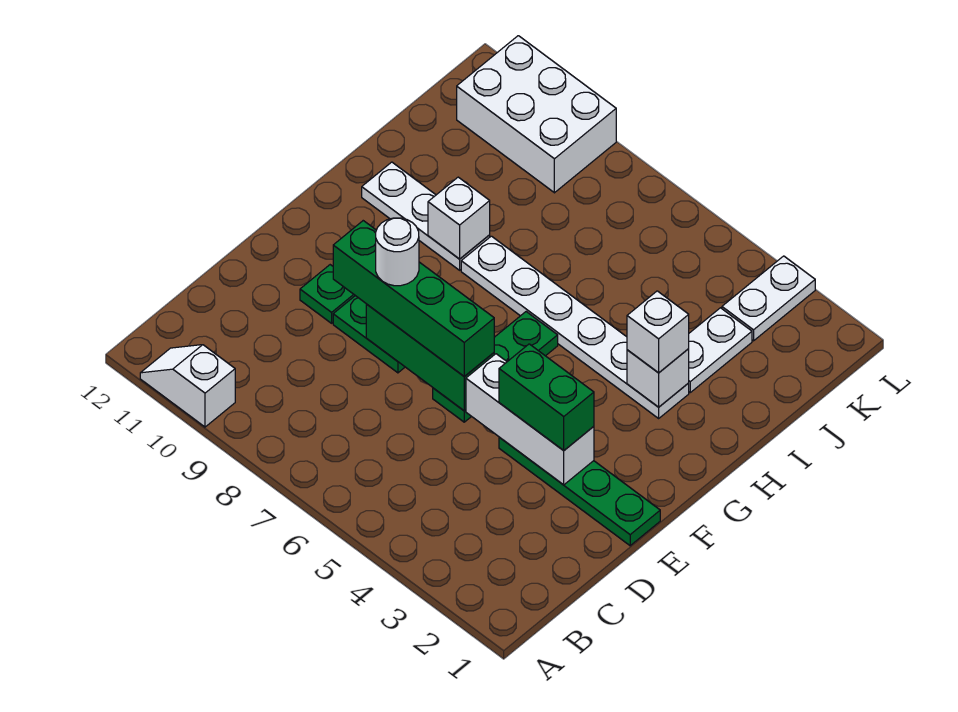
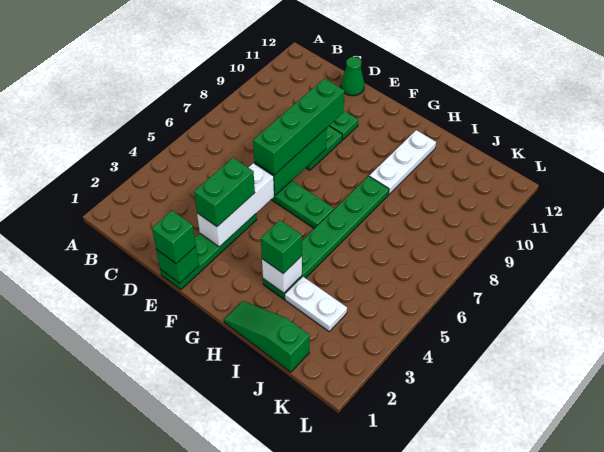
white slope A10:A11 level 1 top 10 -> none
none -> green cone D12 level 1
none -> green brick E1 level 2
none -> green brick E1 level 3
white round brick E8 level 4 -> none
none -> green slope H1:J1 level 1 top J
white plate H3:H8 level 1 -> green plate H3:H8 level 1
white brick H3 level 3 -> green brick H3 level 3
white brick H9 level 2 -> none
white plate K3:L3 level 1 -> none
white brick K9:L11 level 1 -> none

